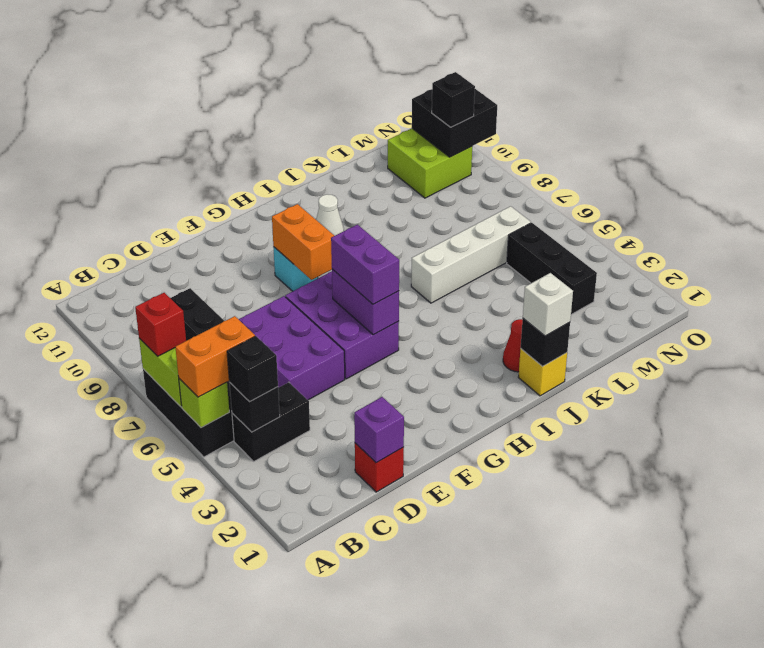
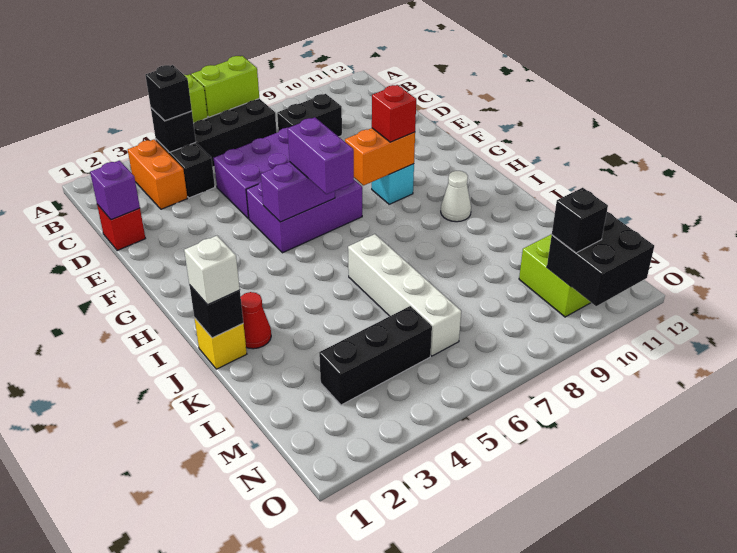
orange brick A5:B5 level 3 -> orange brick B3:C3 level 1
red brick A7 level 3 -> red brick G9 level 3
purple brick G5:G6 level 3 -> purple brick G6:H6 level 3

